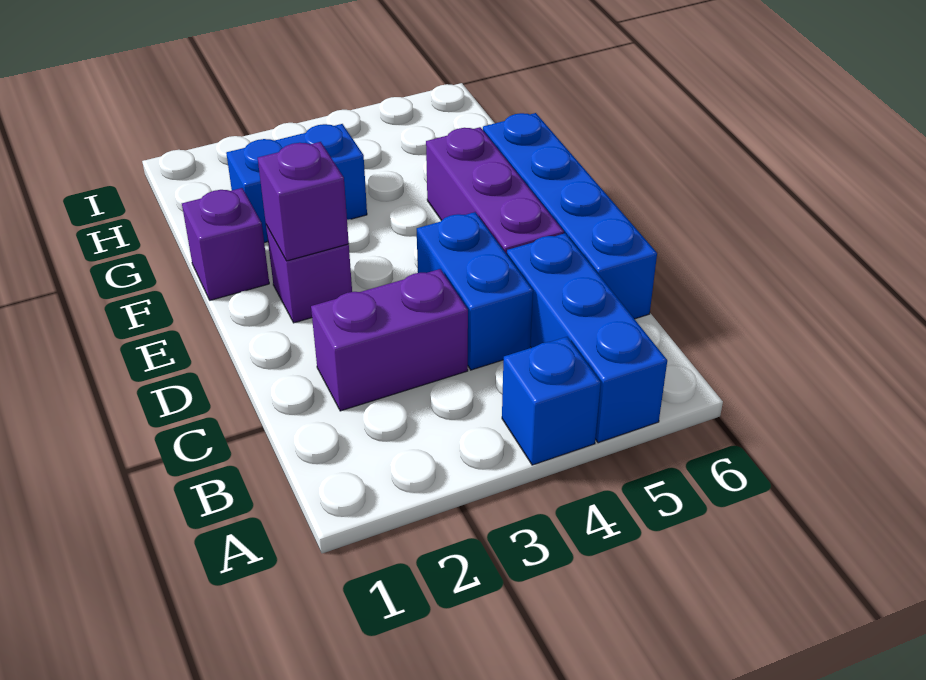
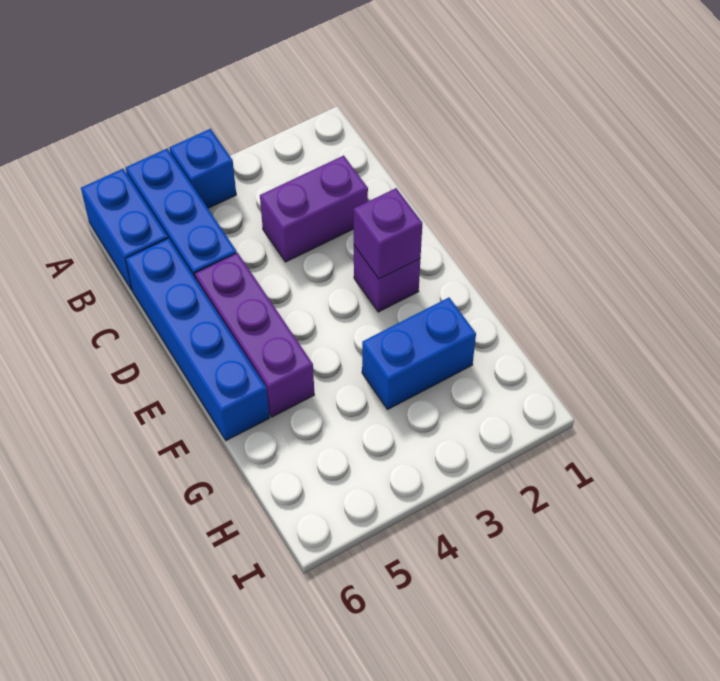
blue brick C4:D4 level 1 -> blue brick A6:B6 level 1
purple brick F1 level 1 -> none

